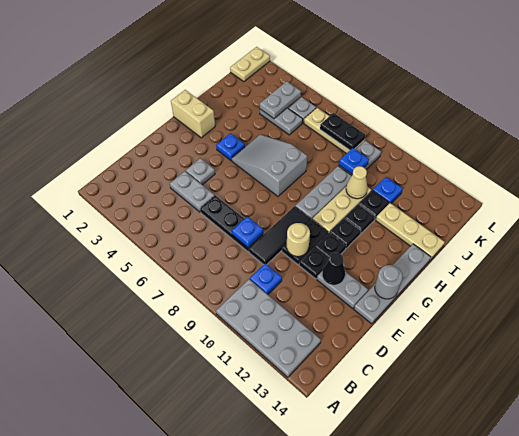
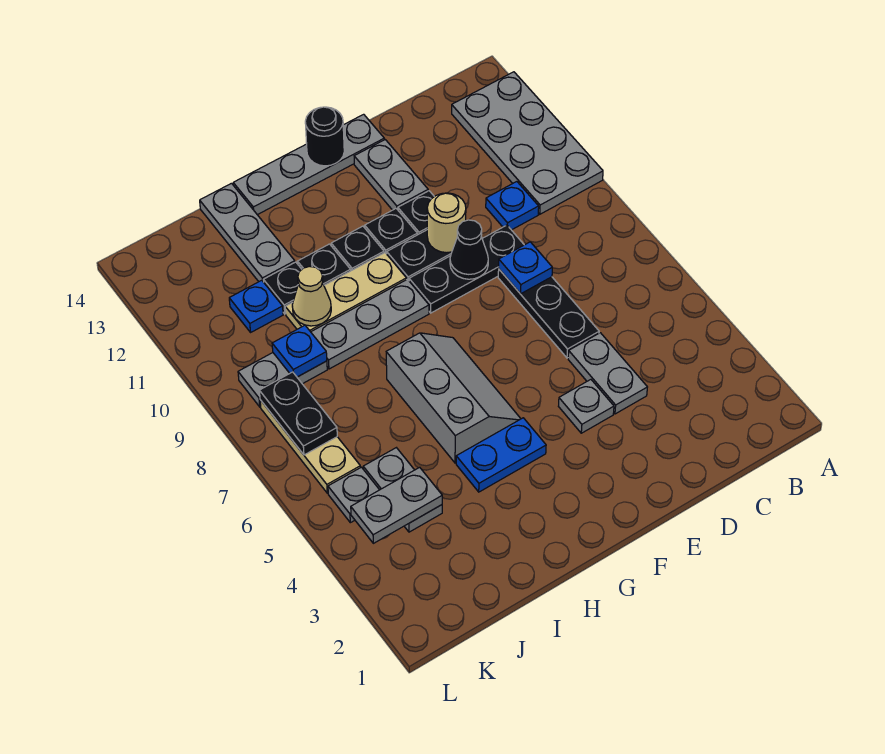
black tile D9:F9 level 1 -> black plate D9:F9 level 1
black cone E12 level 2 -> black cone E9 level 2
grey round brick F14 level 2 -> black round brick F14 level 2
tan brick G1:G2 level 1 -> none
blue plate G4 level 1 -> blue plate G4:H4 level 1
grey slope G5:H7 level 1 top 7 -> grey slope G5:H7 level 1 top H
tan plate I12:I14 level 1 -> grey plate I12:I14 level 1
tan plate K1:L1 level 1 -> none

